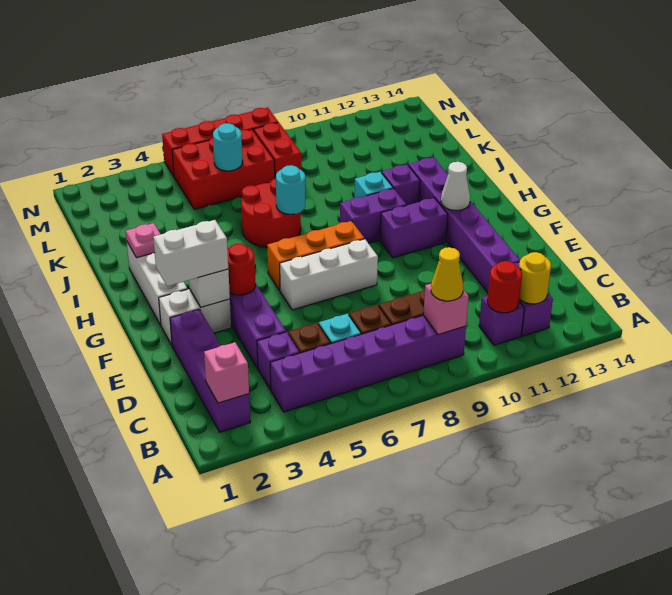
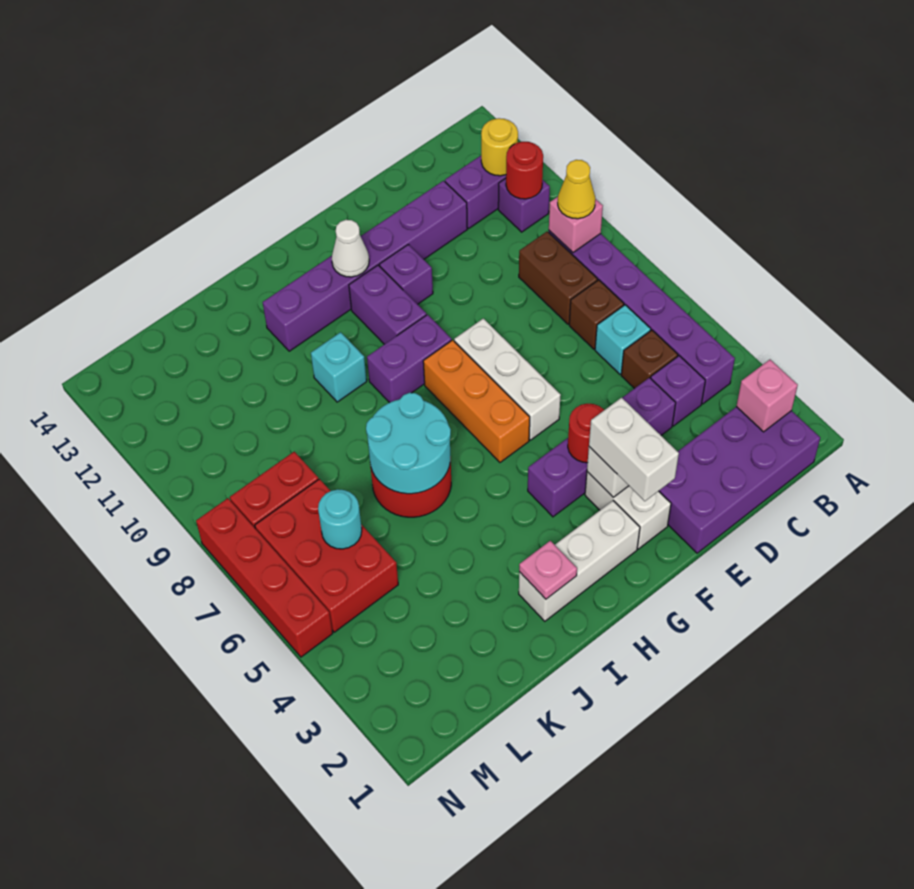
purple brick B2:E2 level 1 -> purple brick B1:E2 level 1
purple brick H9:H10 level 1 -> purple brick G9:H9 level 1
cyan round brick I7 level 2 -> cyan round brick I6:J7 level 2
purple brick I11 level 1 -> purple brick F11 level 1

